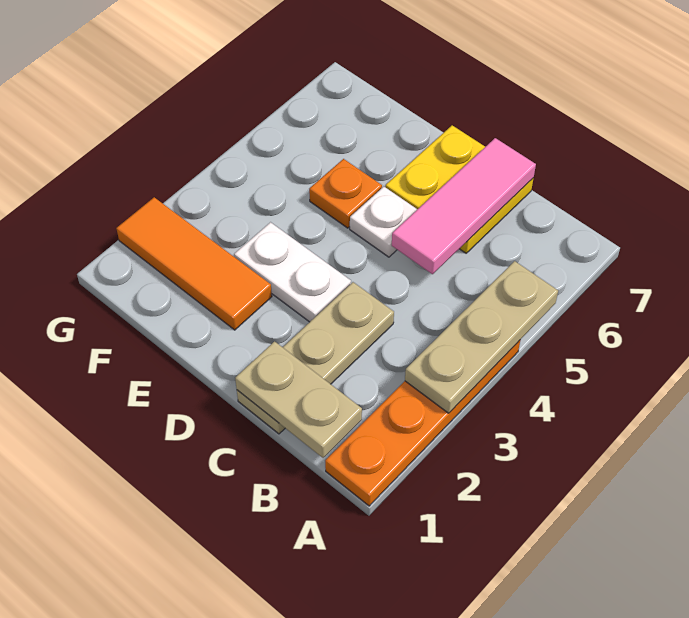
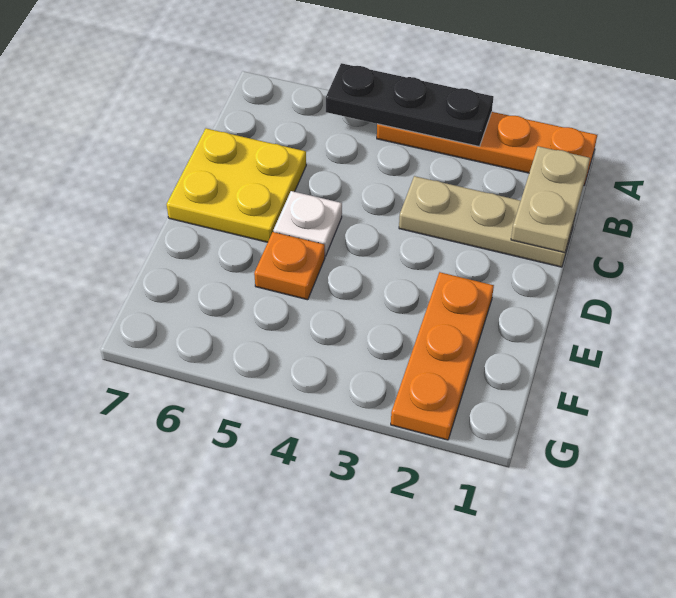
tan plate A3:A5 level 2 -> black plate A3:A5 level 2
pink tile C5:C7 level 2 -> none
white plate D3:E3 level 1 -> none
orange tile E2:G2 level 1 -> orange plate E2:G2 level 1

